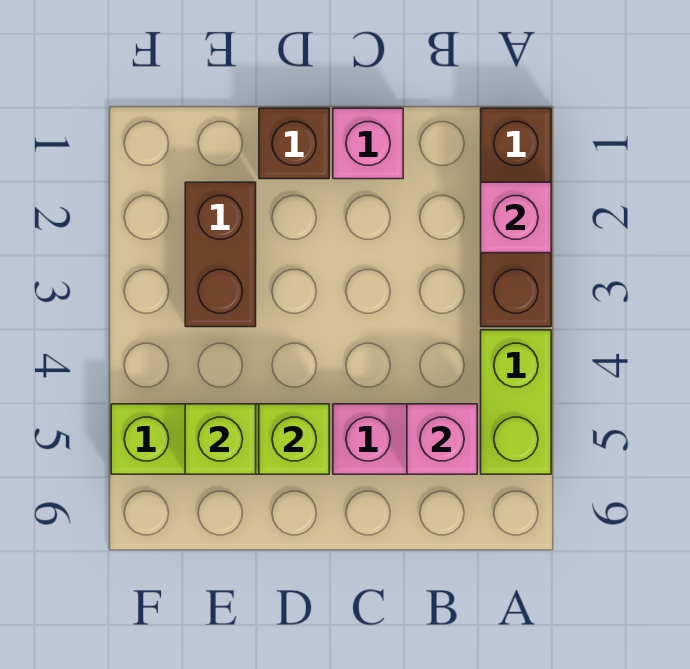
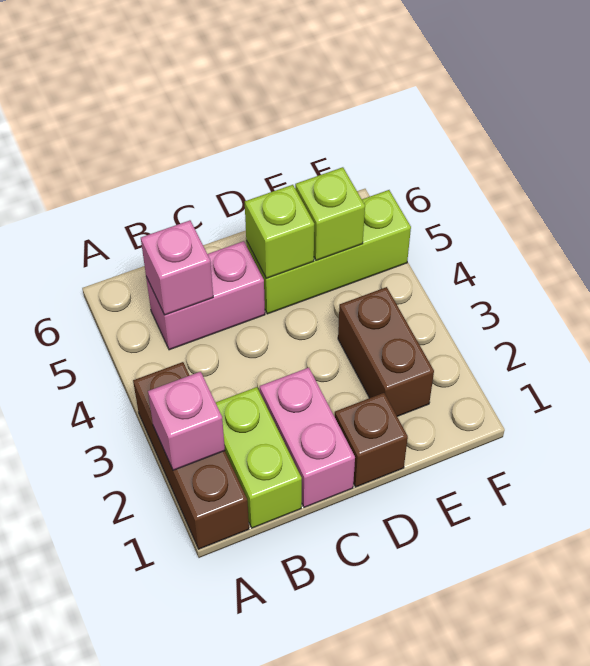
lime brick A4:A5 level 1 -> lime brick B1:B2 level 1
pink brick C1 level 1 -> pink brick C1:C2 level 1

